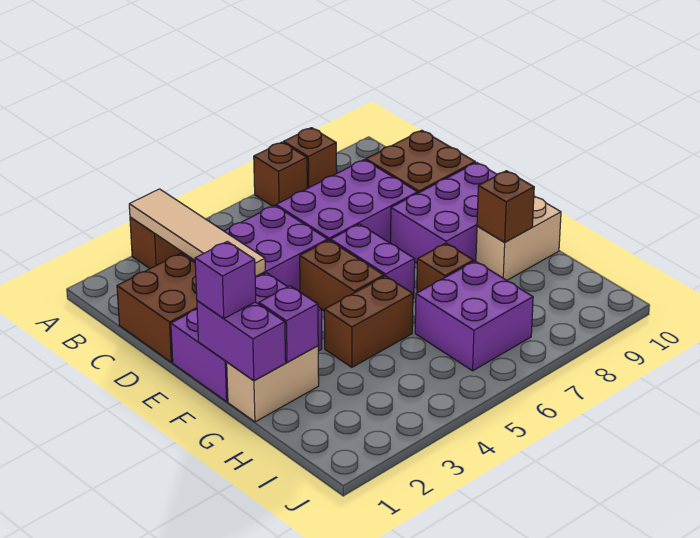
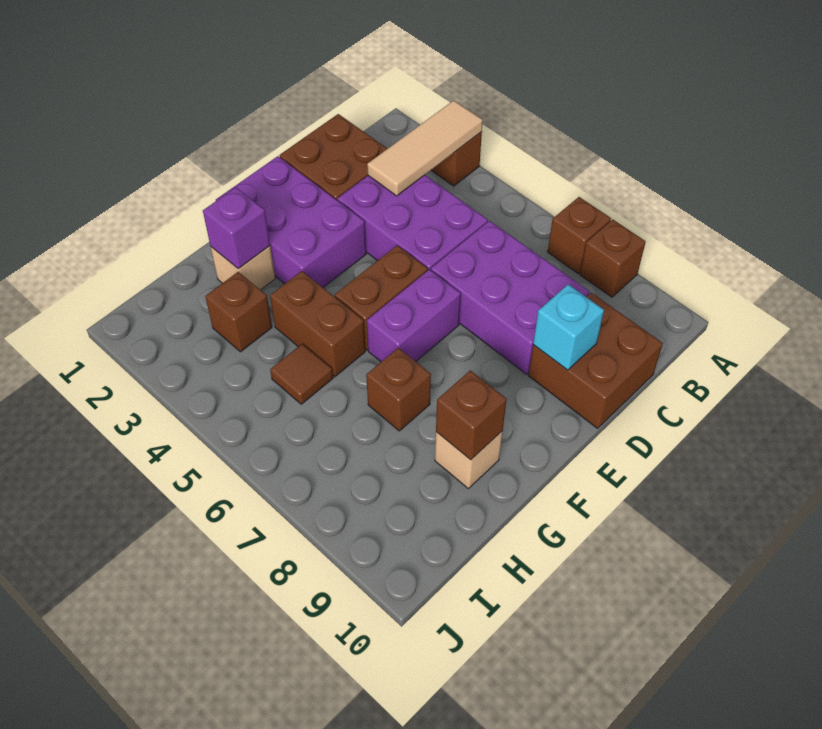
tan tile A3:D3 level 2 -> tan tile A3:C3 level 2
none -> cyan brick D9 level 2
purple brick E8:F10 level 1 -> none
purple brick F1:G1 level 2 -> none
purple brick F1 level 3 -> none
tan brick G1:G2 level 1 -> tan brick G2 level 1
tan brick G9:G10 level 1 -> tan brick G9 level 1
none -> brown brick H3 level 1
none -> brown tile H5 level 1
purple brick H6:I7 level 1 -> none

